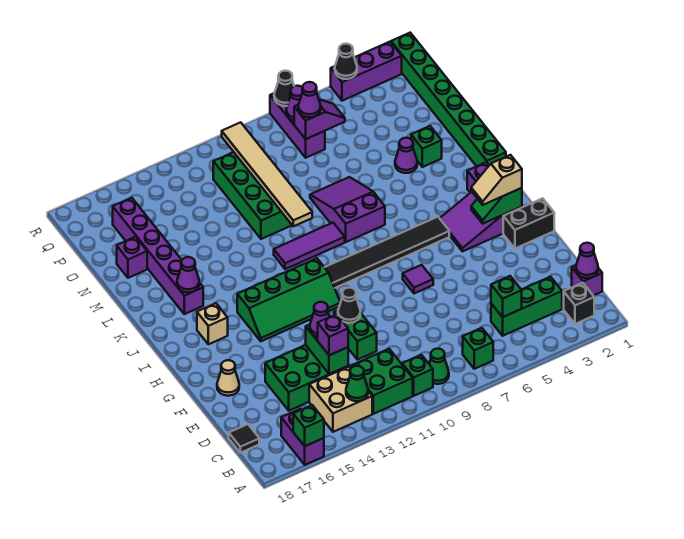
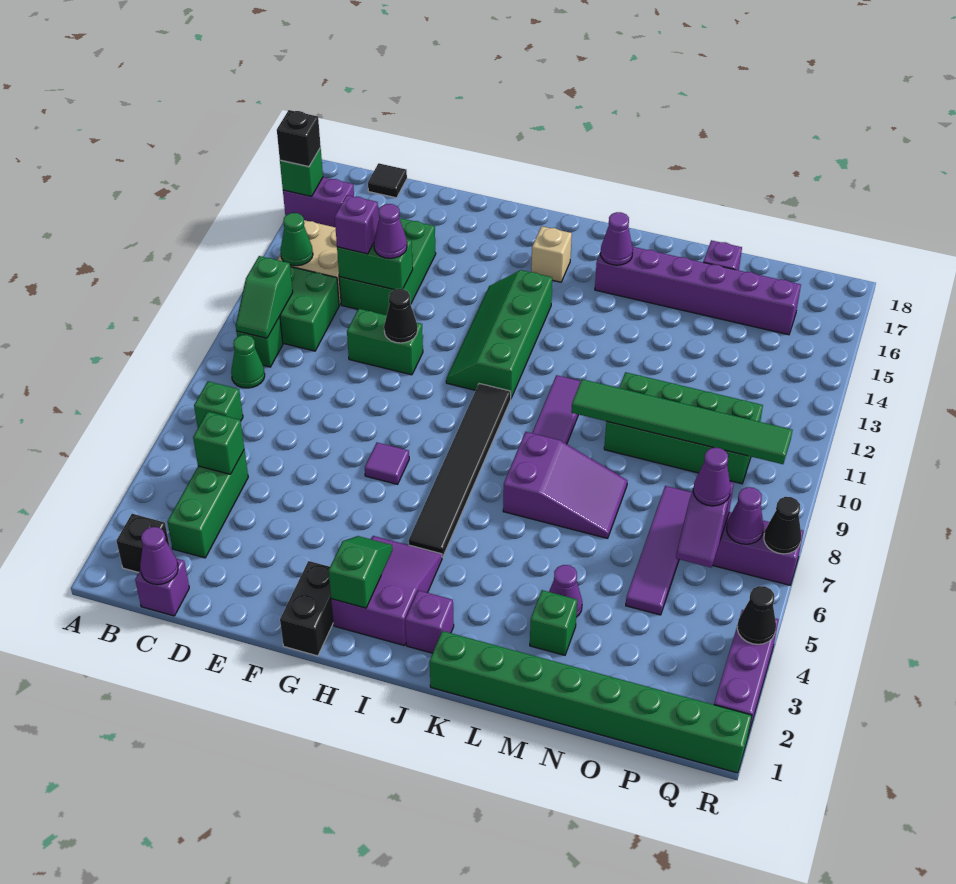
none -> black brick A16 level 3
none -> green slope B10:B11 level 2 top 11
tan cone F17 level 1 -> none
tan slope H2:H3 level 3 top 2 -> none
tan tile L10:Q10 level 2 -> green tile L10:Q10 level 2
none -> purple tile O5:O8 level 1

